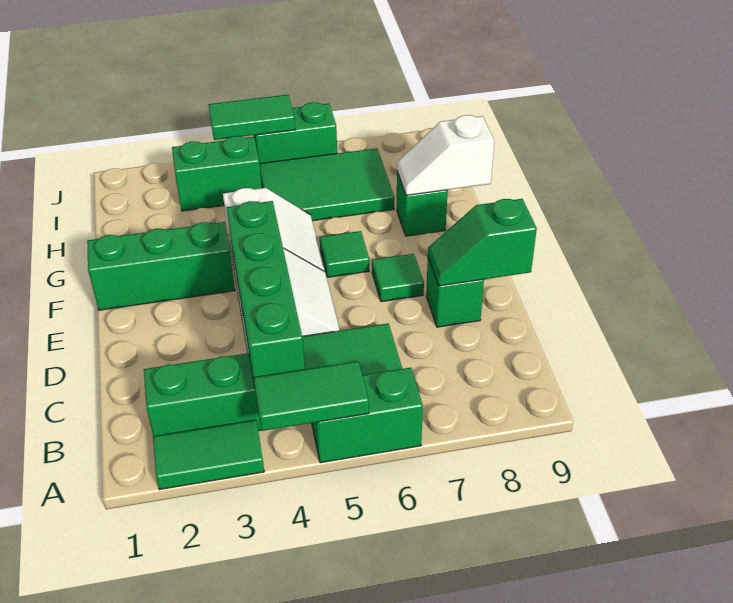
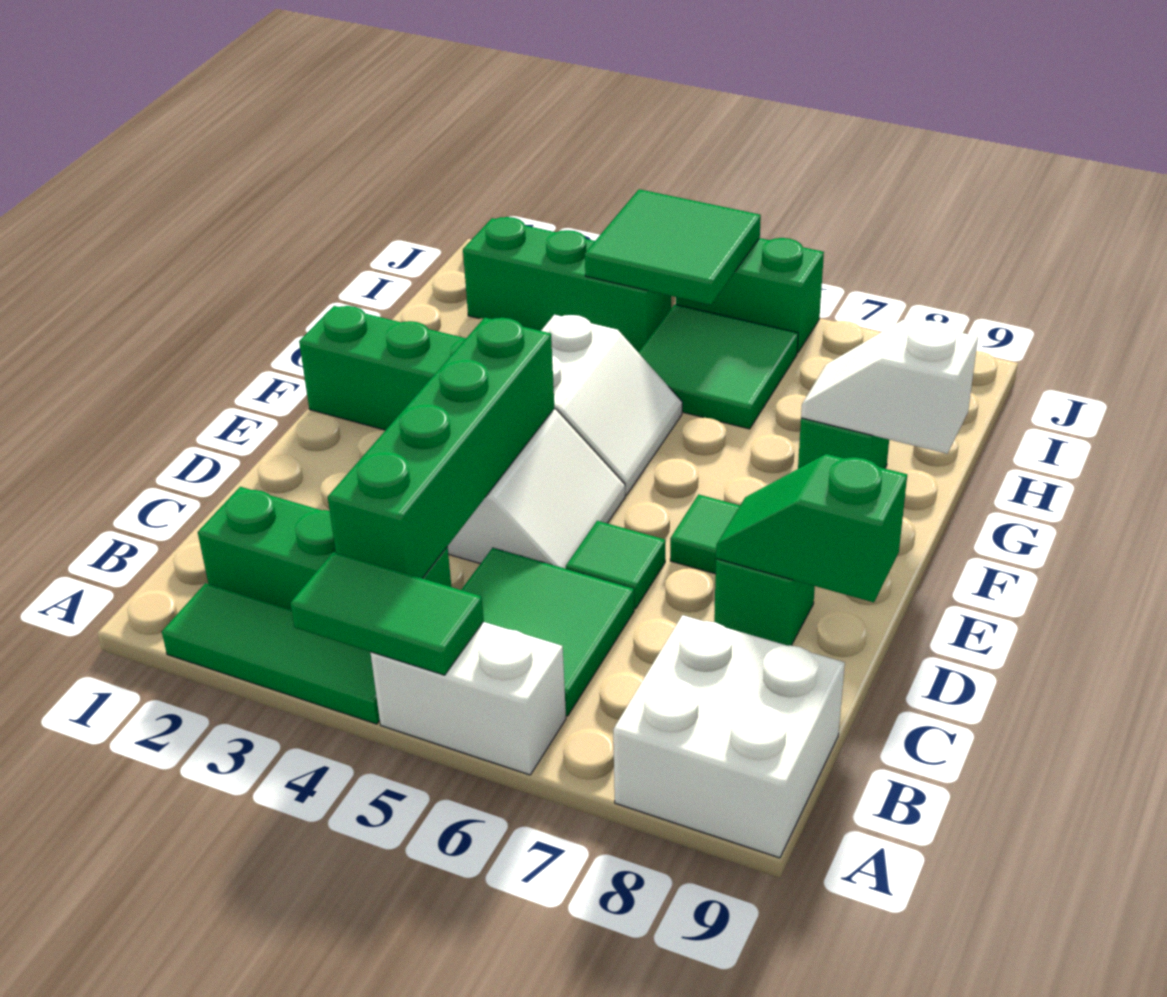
green tile A2:A3 level 1 -> green tile A2:A4 level 1
green brick A5:A6 level 1 -> white brick A5:A6 level 1
none -> white brick A8:B9 level 1
green tile F6 level 1 -> green tile D6 level 1
green tile H5:I7 level 1 -> green tile H5:I6 level 1
green brick I3:I4 level 1 -> green brick I2:I4 level 1
green tile J4:J5 level 2 -> green tile I4:J5 level 2

